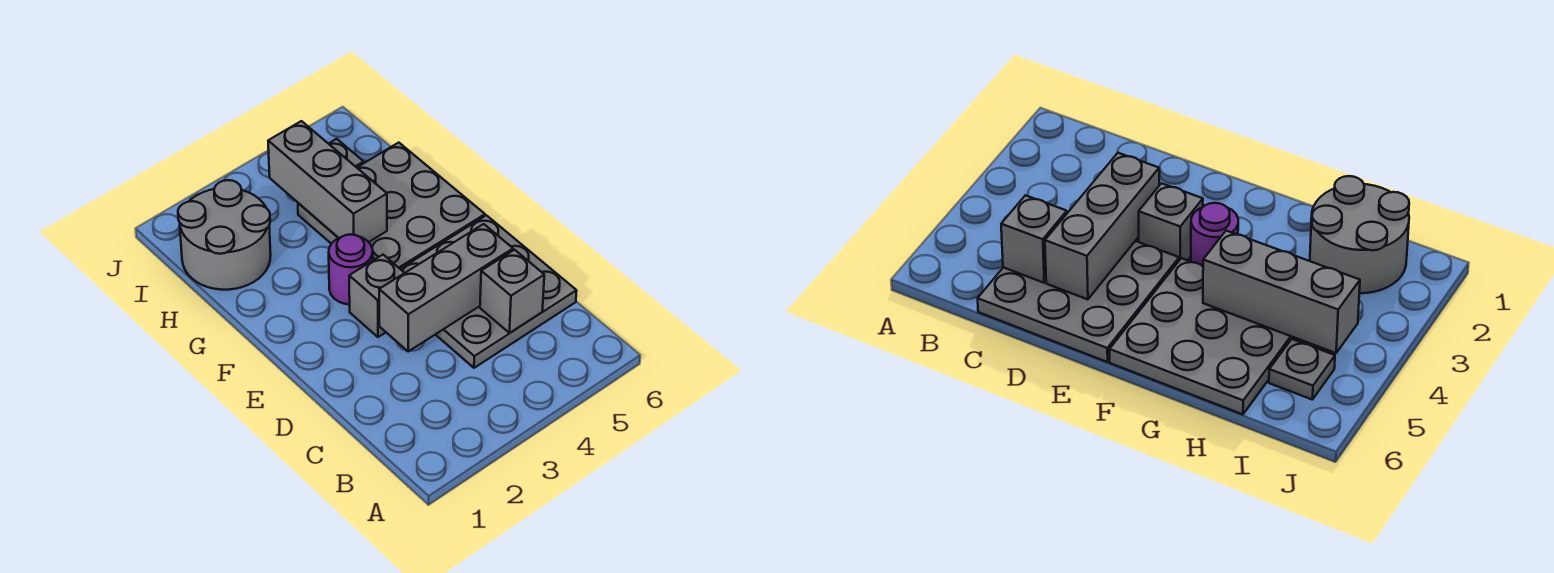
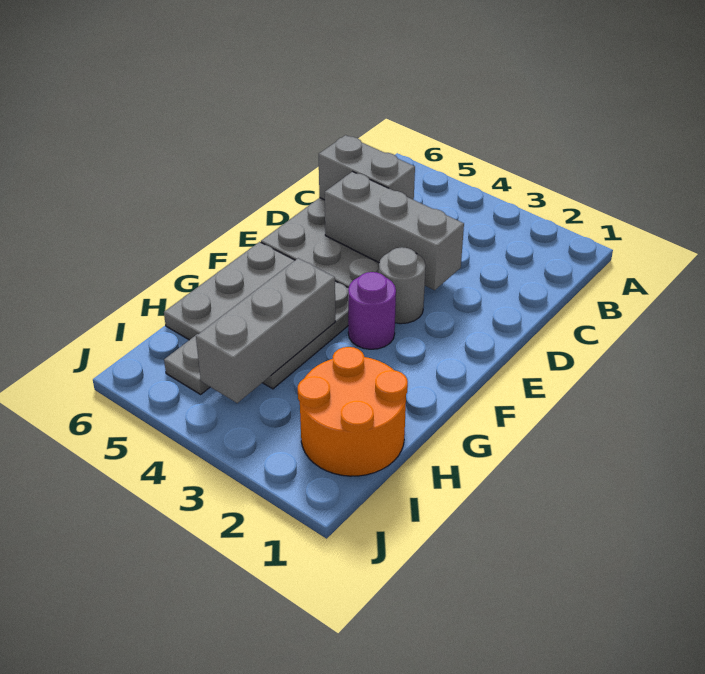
grey brick C5 level 2 -> grey brick C5:C6 level 2
grey brick E3 level 1 -> grey round brick E3 level 1
grey round brick H1:I2 level 1 -> orange round brick H1:I2 level 1

